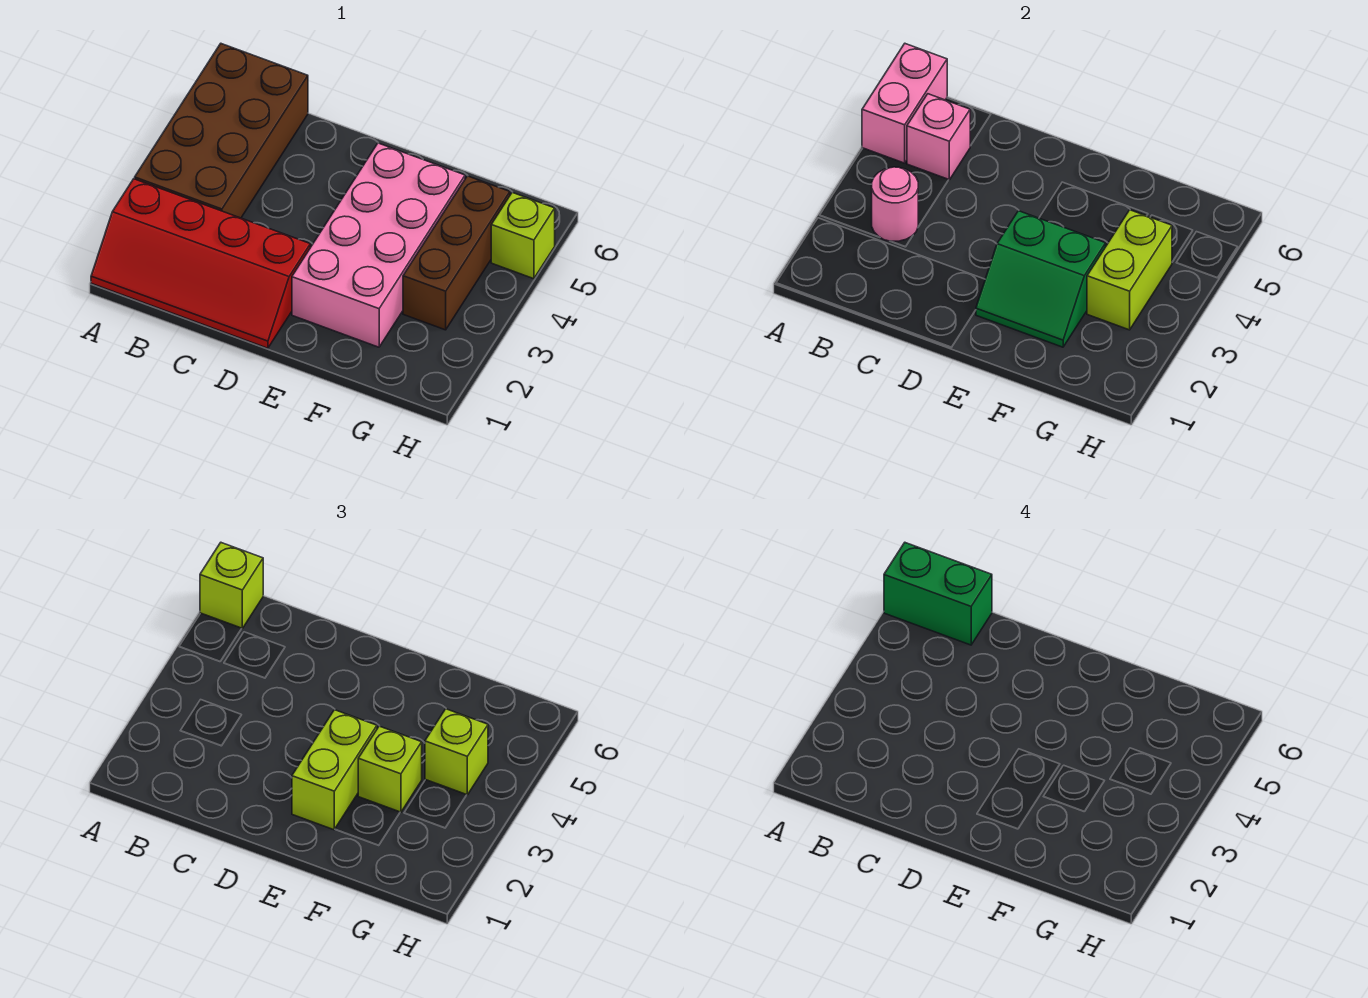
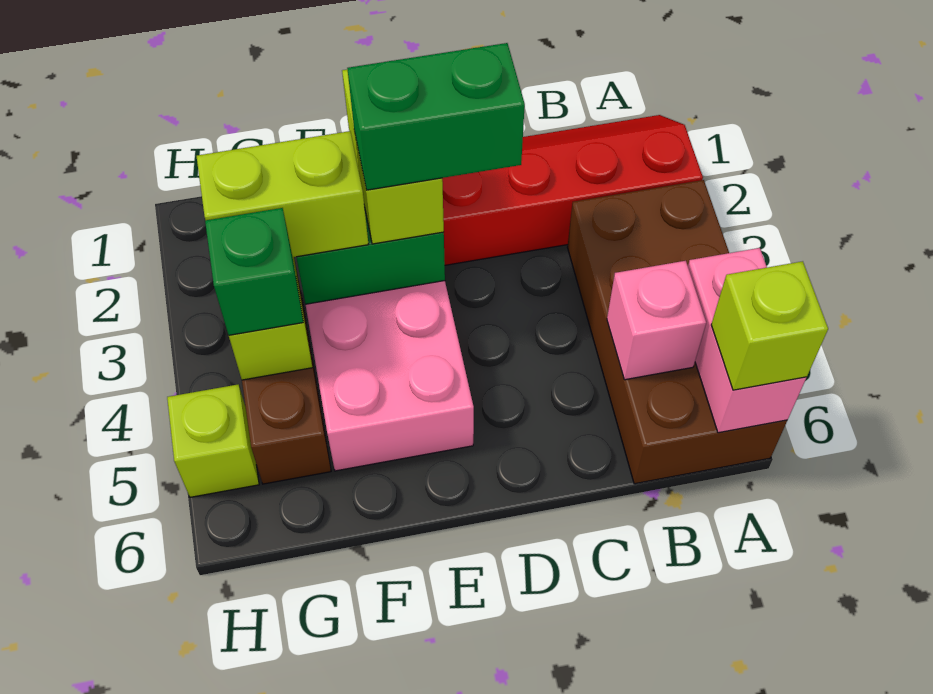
green brick A6:B6 level 4 -> green brick D3:E3 level 4
pink round brick B3 level 2 -> none
lime brick F3 level 3 -> lime brick F3:G3 level 3
lime brick G4 level 3 -> green brick G4 level 3

